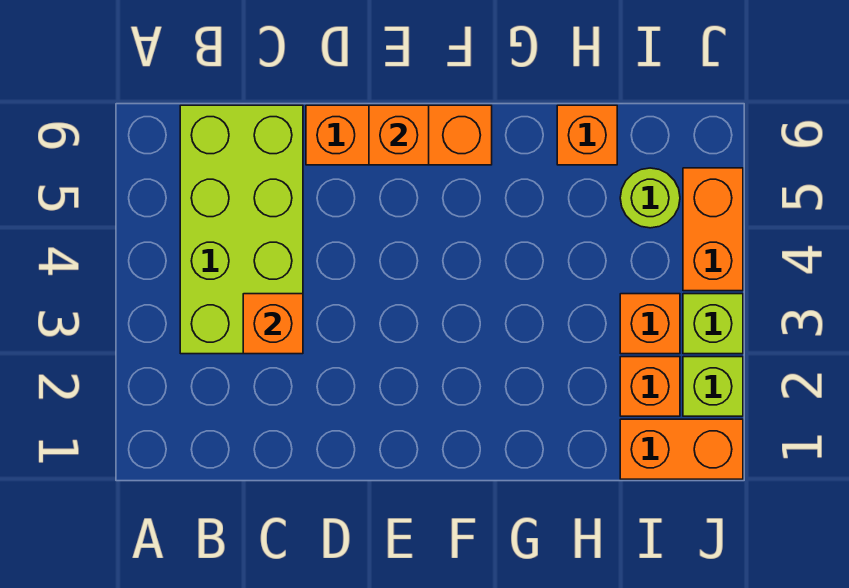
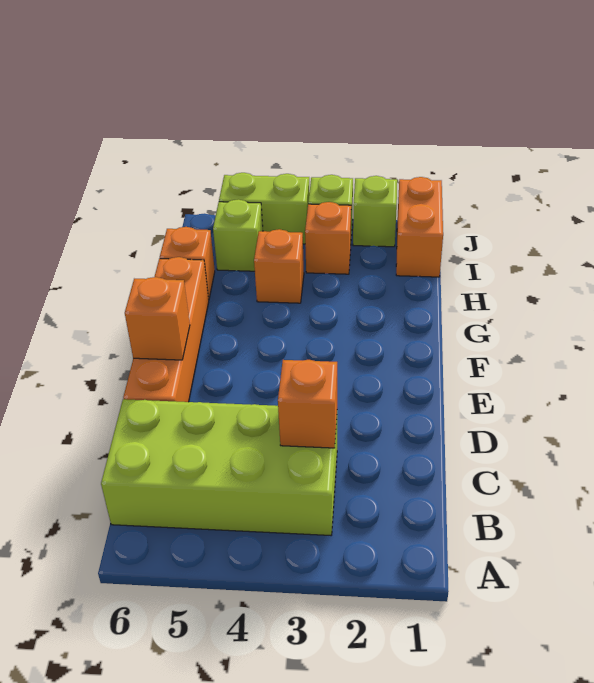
orange brick D6:F6 level 1 -> orange brick D6:G6 level 1
orange brick I2 level 1 -> orange brick H4 level 1
lime round brick I5 level 1 -> lime brick I5 level 1
orange brick J4:J5 level 1 -> lime brick J4:J5 level 1

